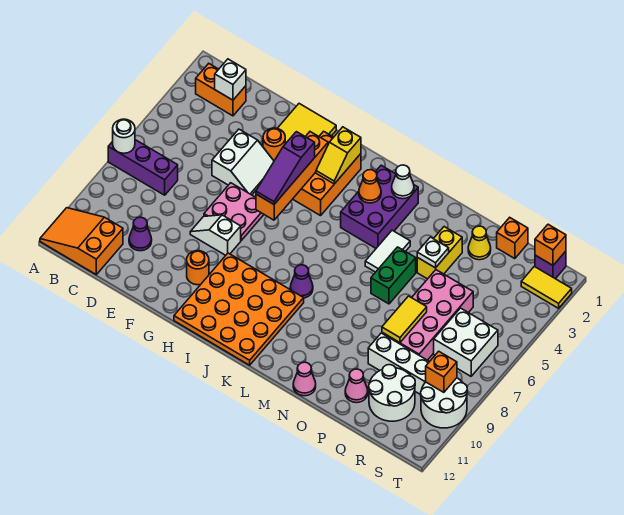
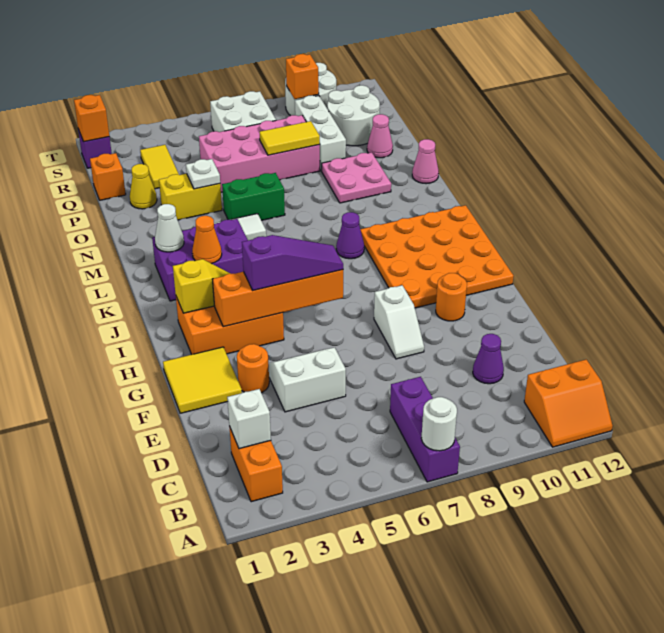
orange slope A11:C12 level 1 top C -> orange slope A11:B12 level 1 top B
pink plate F6:G7 level 1 -> pink plate N9:O10 level 1
yellow tile S2:T2 level 1 -> yellow tile Q3:R3 level 1

